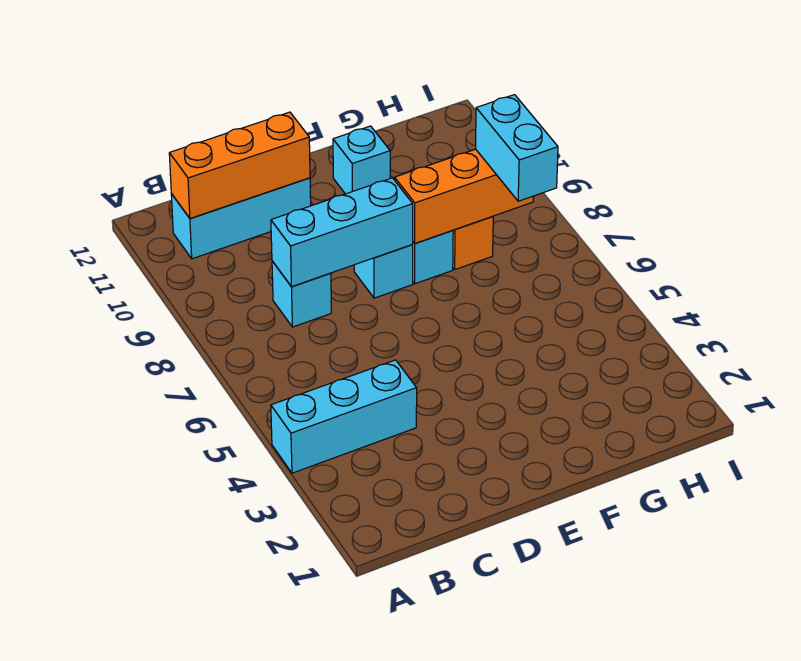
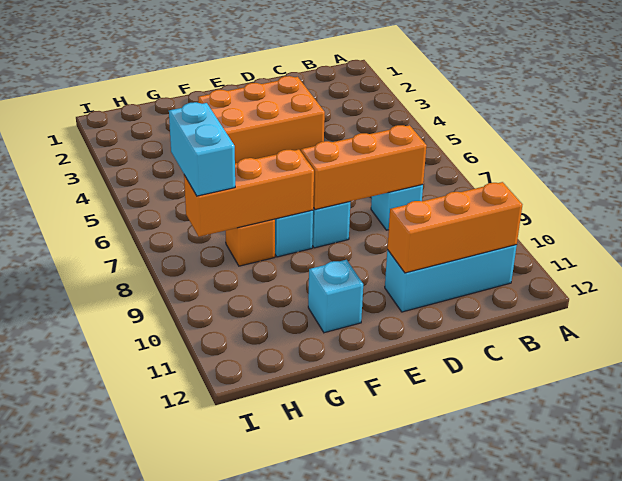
cyan brick A4:C4 level 1 -> none
cyan brick C8:E8 level 2 -> orange brick C8:E8 level 2
none -> orange brick D3:F4 level 1

